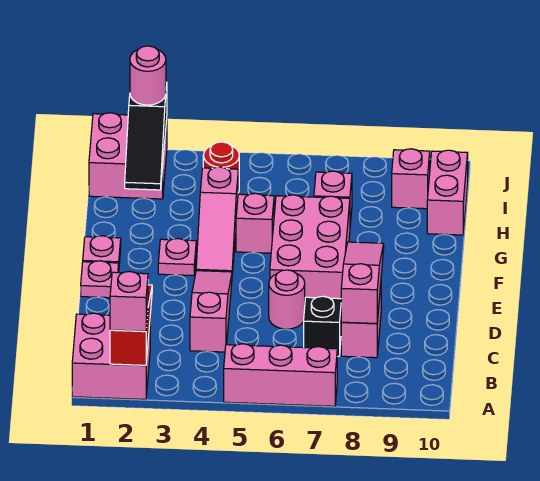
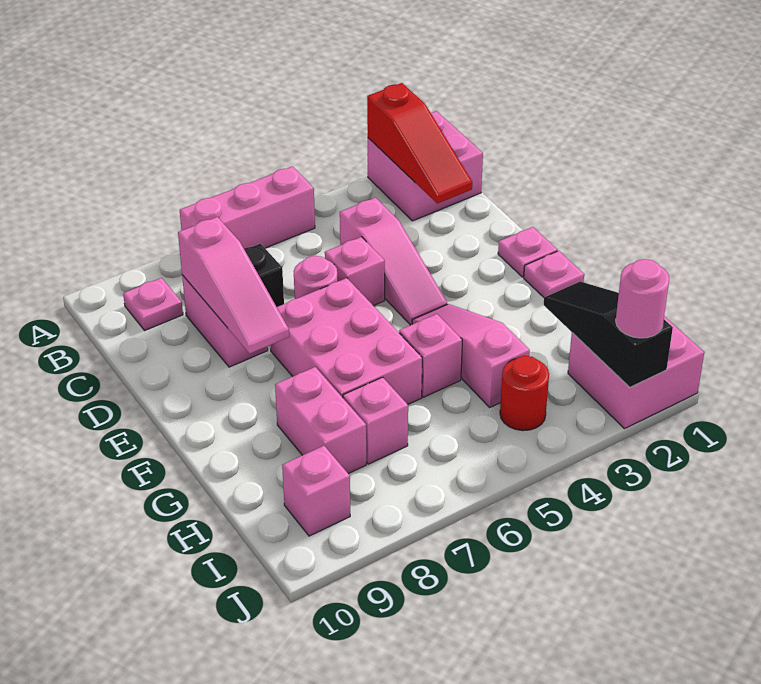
pink brick A2 level 3 -> pink brick D5 level 1
pink plate F3 level 1 -> pink plate B9 level 1
pink brick H10:I10 level 1 -> pink brick G8:H8 level 1

